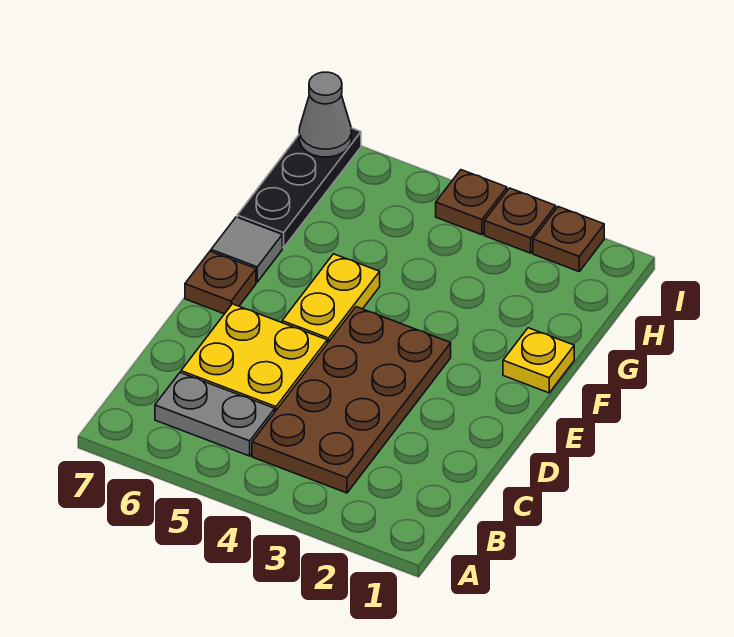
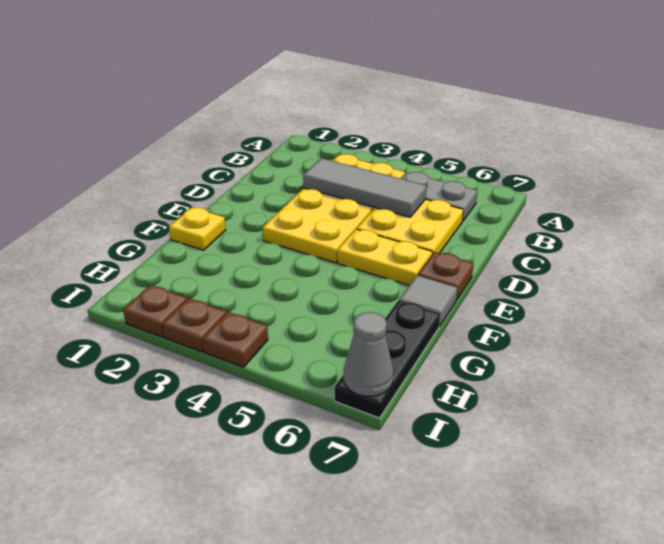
brown plate B3:E4 level 1 -> yellow plate B3:E4 level 1
none -> grey tile C3:C5 level 2
yellow plate E5:F5 level 1 -> yellow plate E5:E6 level 1

